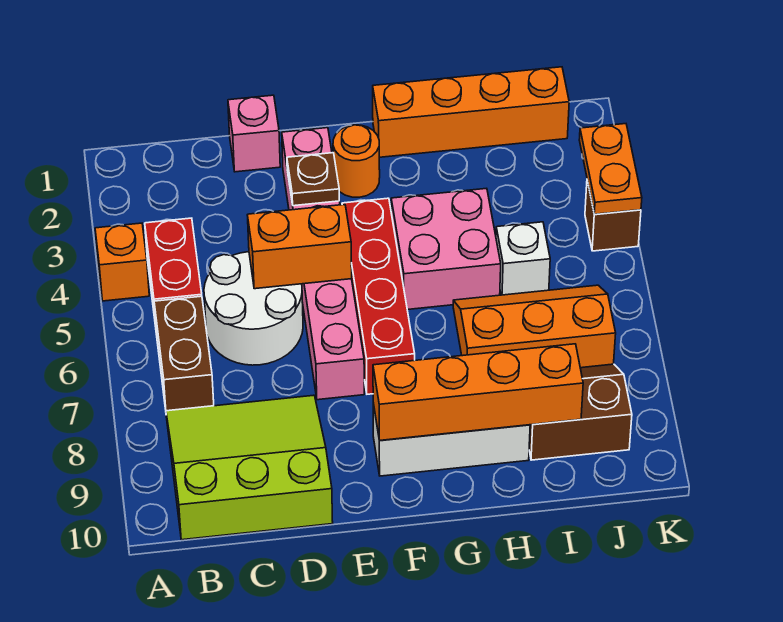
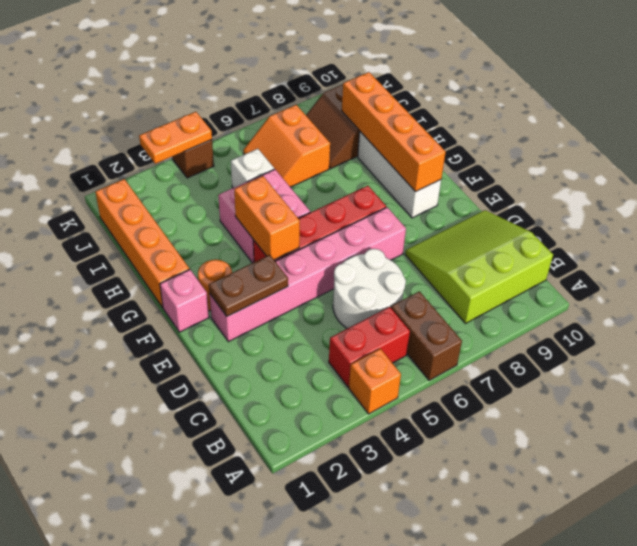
brown brick B6:B7 level 1 -> brown brick A6:B6 level 1
lime slope B8:D10 level 1 top 10 -> lime slope B8:D10 level 1 top B
pink brick D1 level 1 -> pink brick F1 level 1
orange brick D5:E5 level 2 -> orange brick F4:G4 level 2
brown plate E3 level 2 -> brown plate E2:E3 level 2
orange slope H6:J7 level 1 top 7 -> orange slope I6:J7 level 1 top 7

